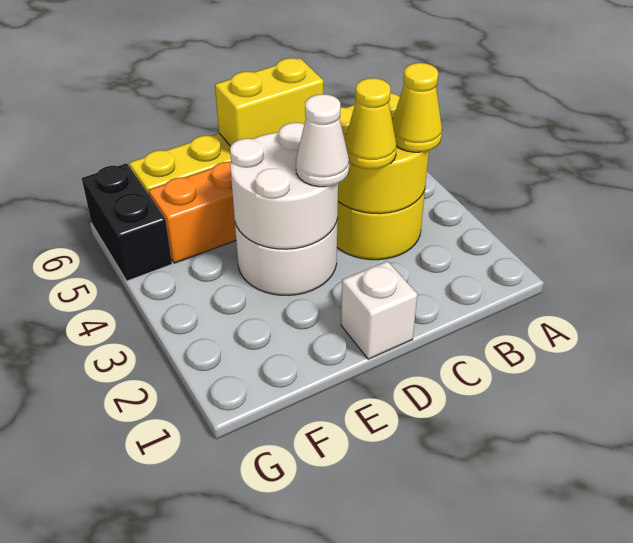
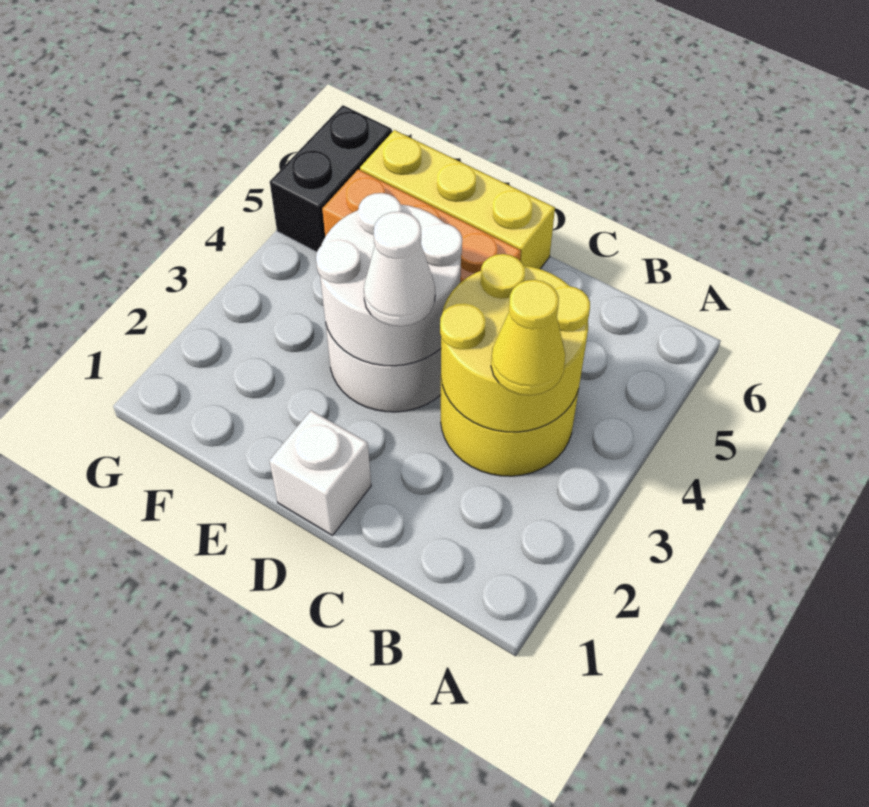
yellow cone C3 level 3 -> none
yellow brick C6:D6 level 2 -> none

